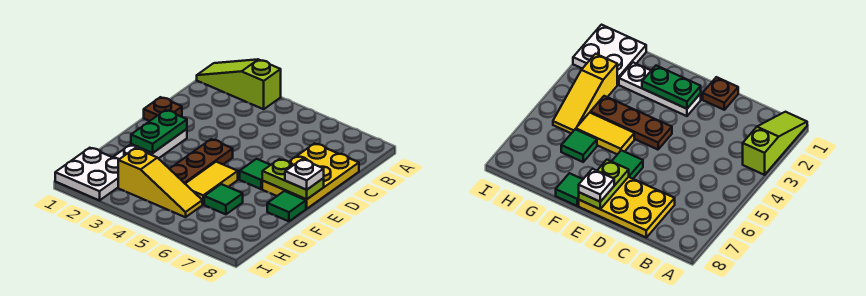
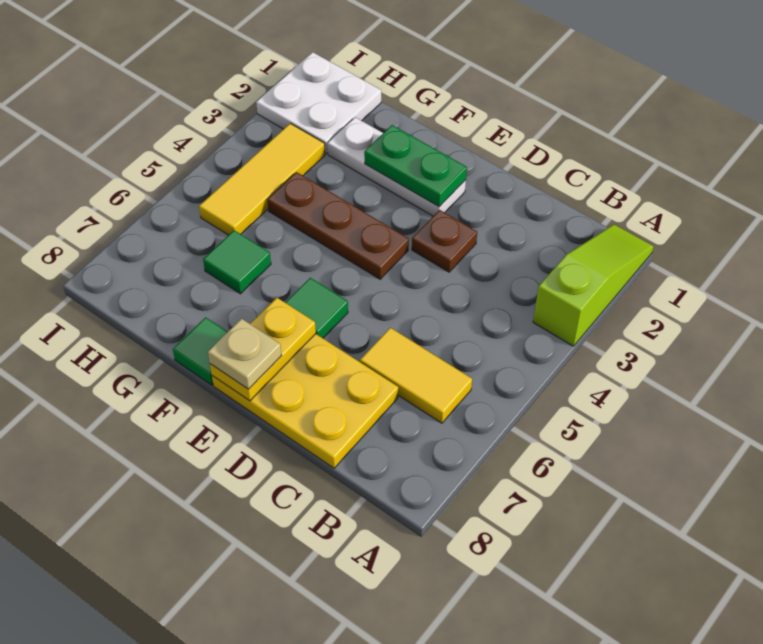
brown plate D1 level 1 -> brown plate D3 level 1
lime plate E7:E8 level 2 -> yellow plate E7:E8 level 2
white plate E8 level 3 -> tan plate E8 level 3
yellow tile F5:G5 level 1 -> yellow tile B6:C6 level 1
yellow slope H3:H5 level 1 top 3 -> yellow tile H3:H5 level 1

